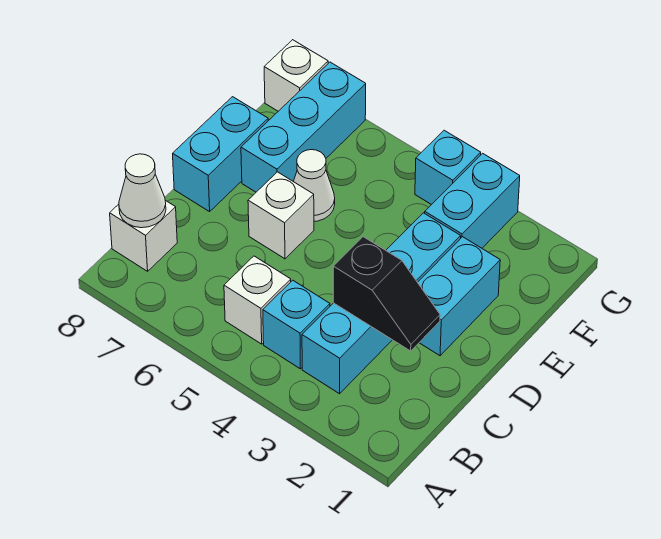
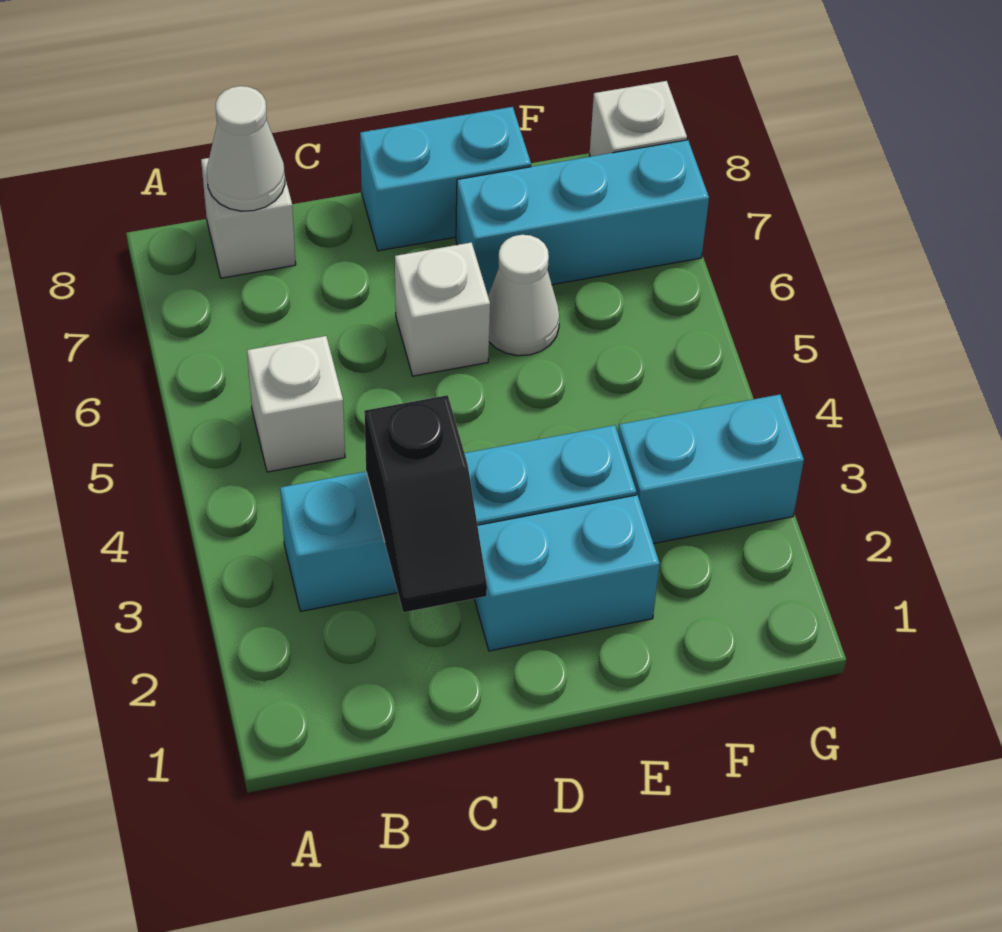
cyan brick B4 level 1 -> none
cyan brick G4 level 1 -> none

